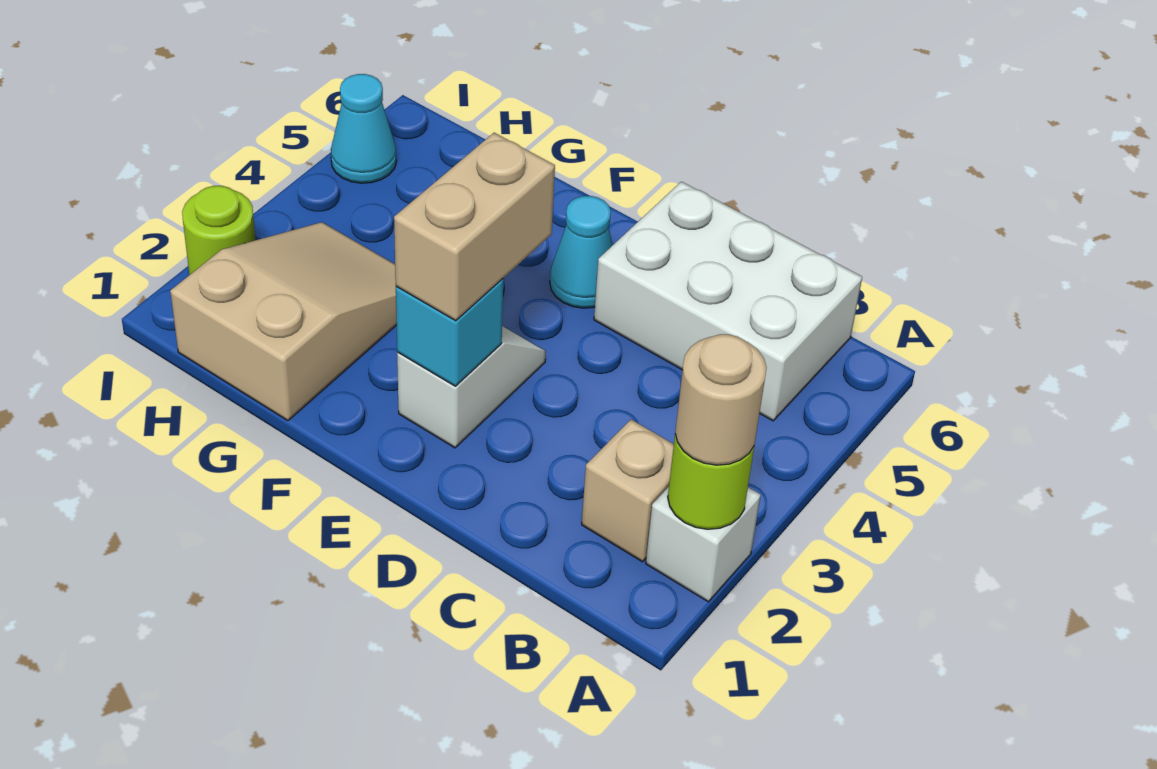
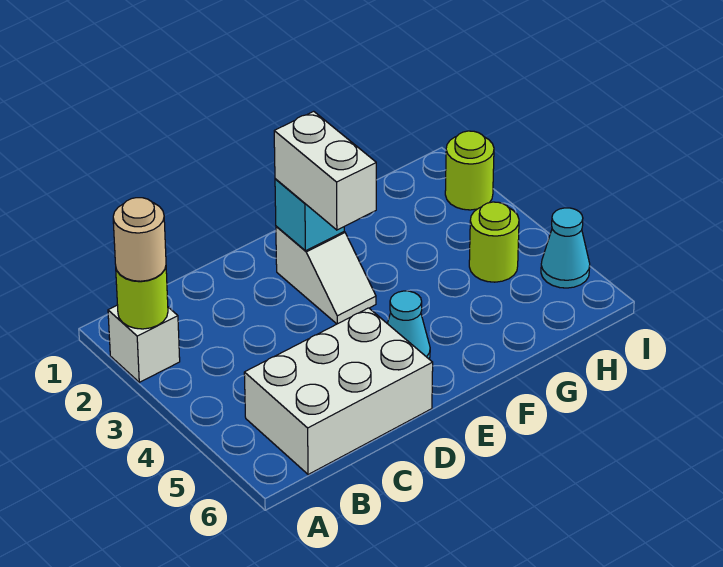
tan brick B2 level 1 -> none
tan brick E2:E3 level 3 -> white brick E2:E3 level 3
tan slope G1:H3 level 1 top 1 -> none
none -> lime round brick H4 level 1

